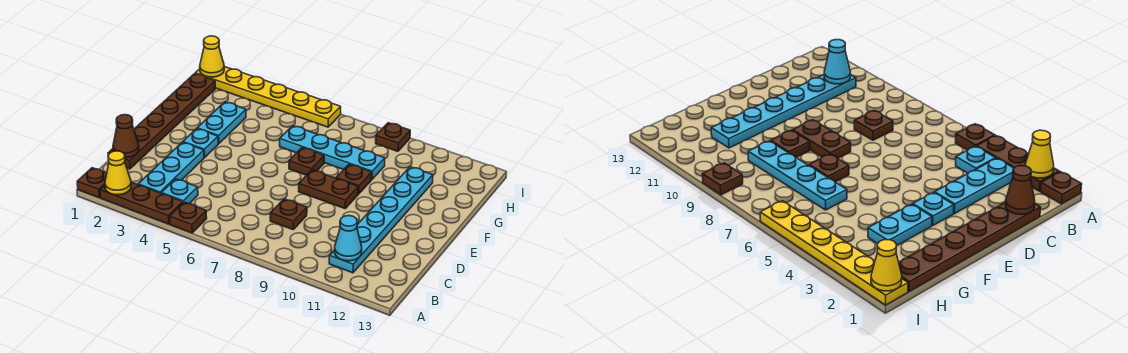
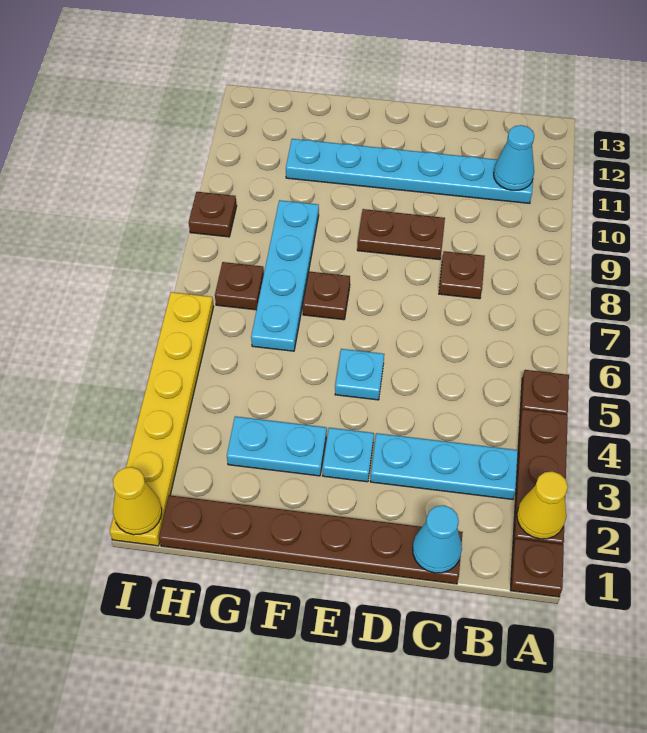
cyan plate B4 level 1 -> cyan plate E5 level 1
brown cone C1 level 2 -> cyan cone C1 level 2
brown plate E8:E9 level 1 -> brown plate D9:E9 level 1
brown plate F9 level 1 -> brown plate H7 level 1

